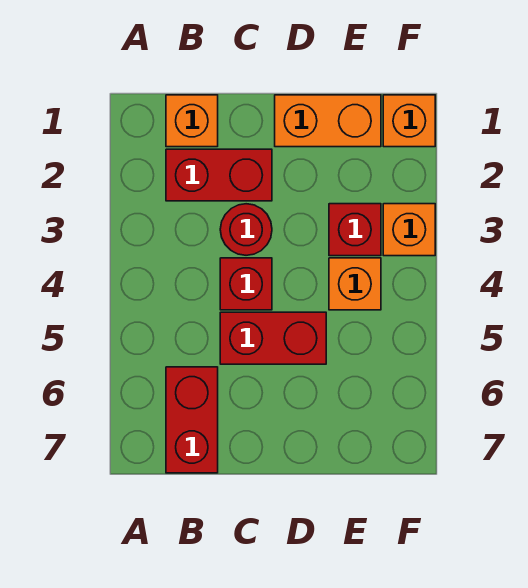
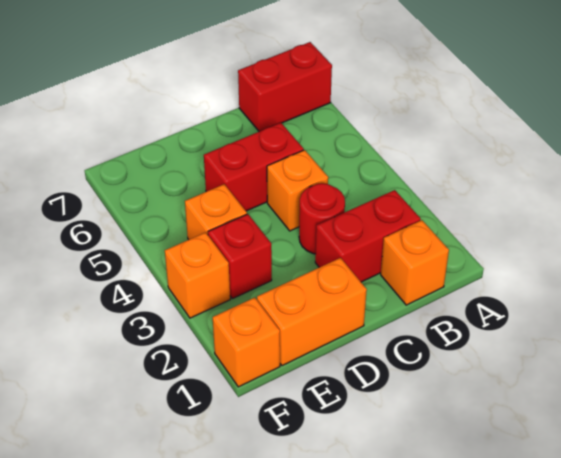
red brick B6:B7 level 1 -> red brick A7:B7 level 1
red brick C4 level 1 -> orange brick C4 level 1

